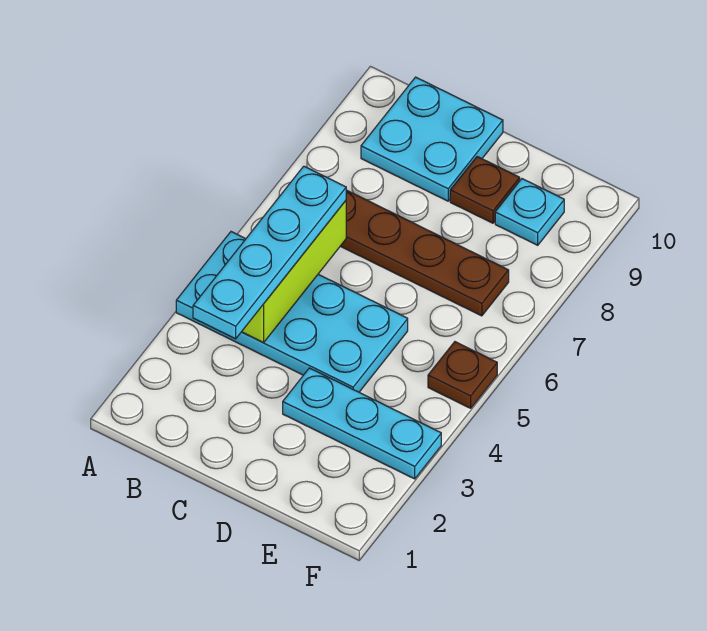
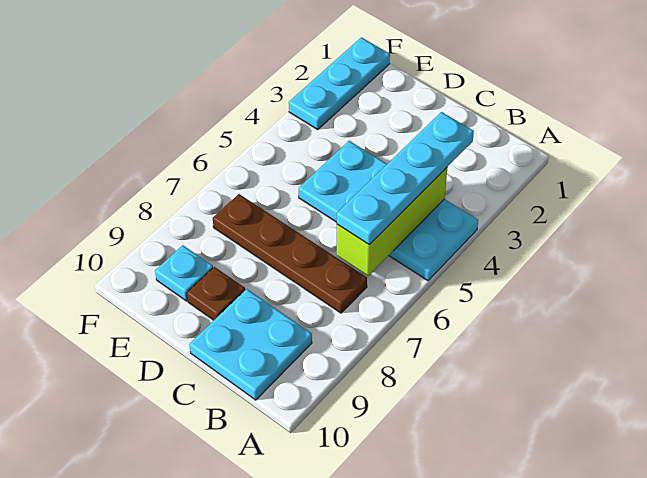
cyan plate D3:F3 level 1 -> cyan plate F1:F3 level 1
brown plate F5 level 1 -> none

